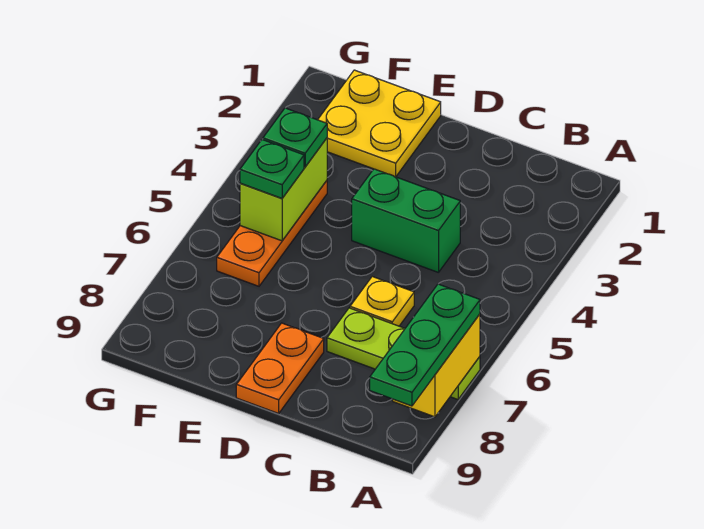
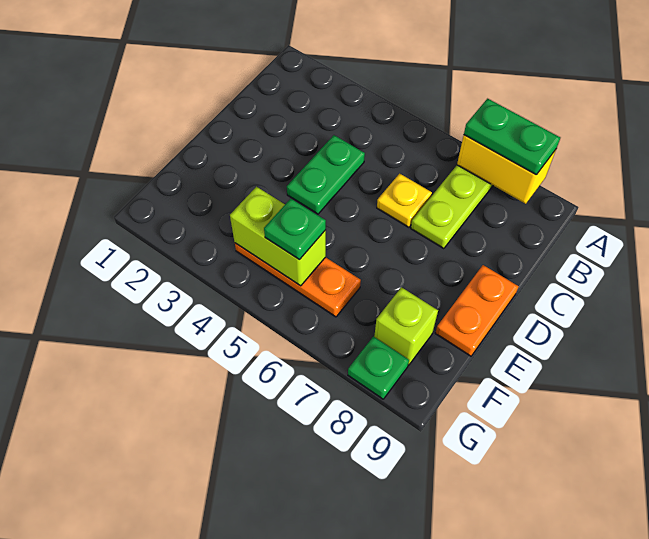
green plate A7:A9 level 3 -> green plate A7:A8 level 3
green brick C4:D4 level 1 -> green plate C4:D4 level 1
orange plate D8:D9 level 1 -> orange plate D9:E9 level 1
yellow plate E1:F2 level 1 -> none
green plate F4 level 3 -> green plate G8 level 1
none -> lime brick F8 level 1

